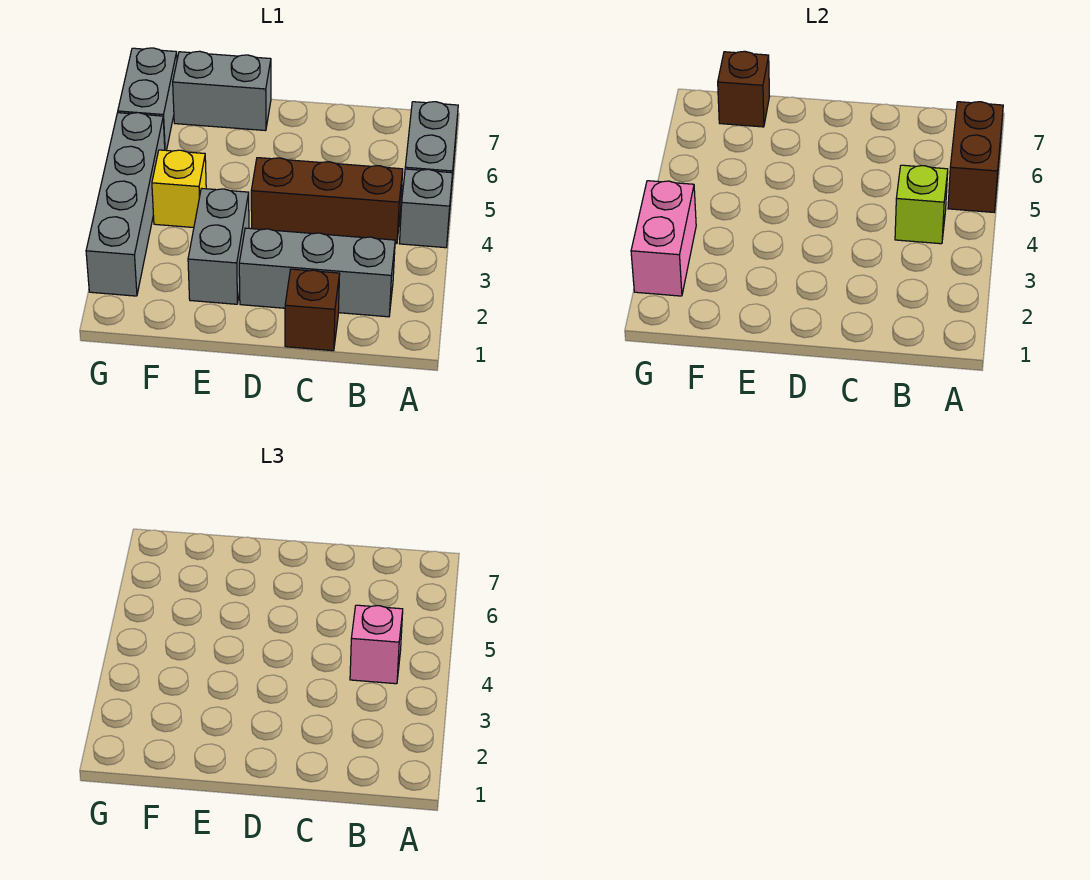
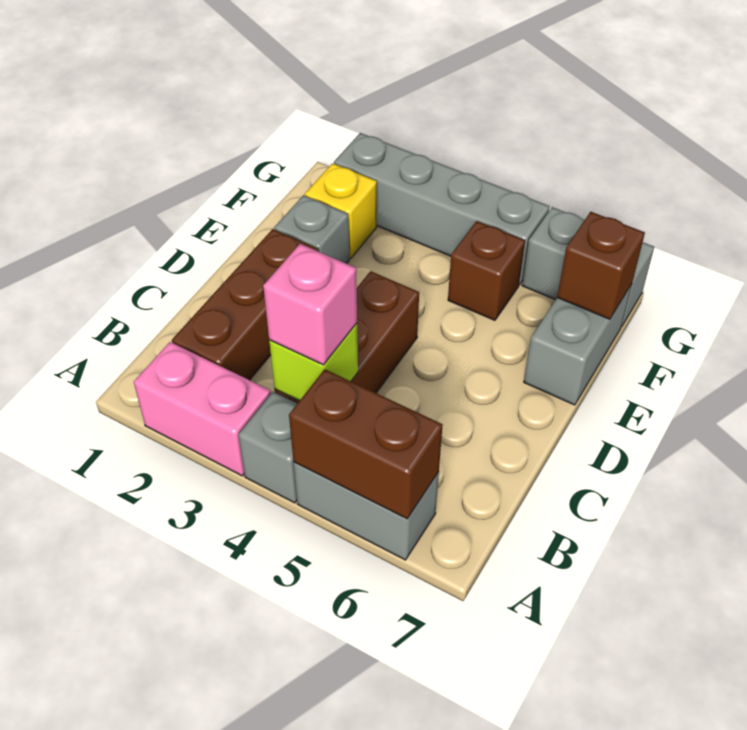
grey brick B2:D2 level 1 -> brown brick B2:D2 level 1
brown brick C1 level 1 -> brown brick F5 level 1
grey brick E2:E3 level 1 -> grey brick E2 level 1
yellow brick F4 level 1 -> yellow brick F2 level 1
pink brick G2:G3 level 2 -> pink brick A2:A3 level 1

